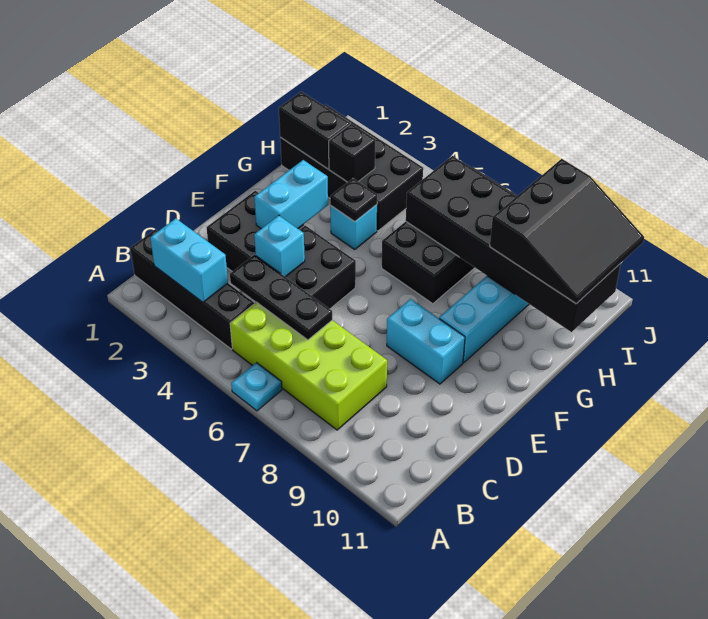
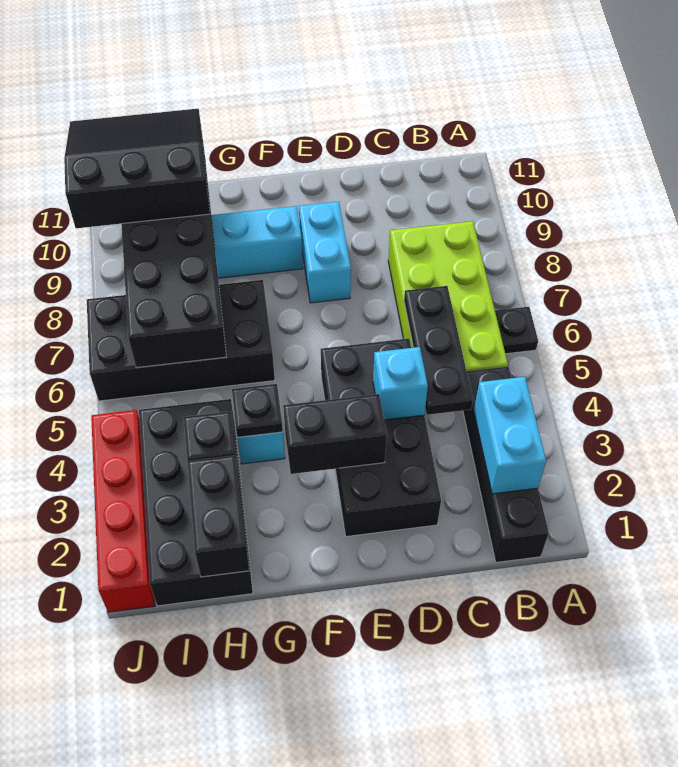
cyan plate A6 level 1 -> black plate A6 level 1
cyan brick E3:F3 level 2 -> black brick E3:F3 level 2
none -> red brick J1:J4 level 1

